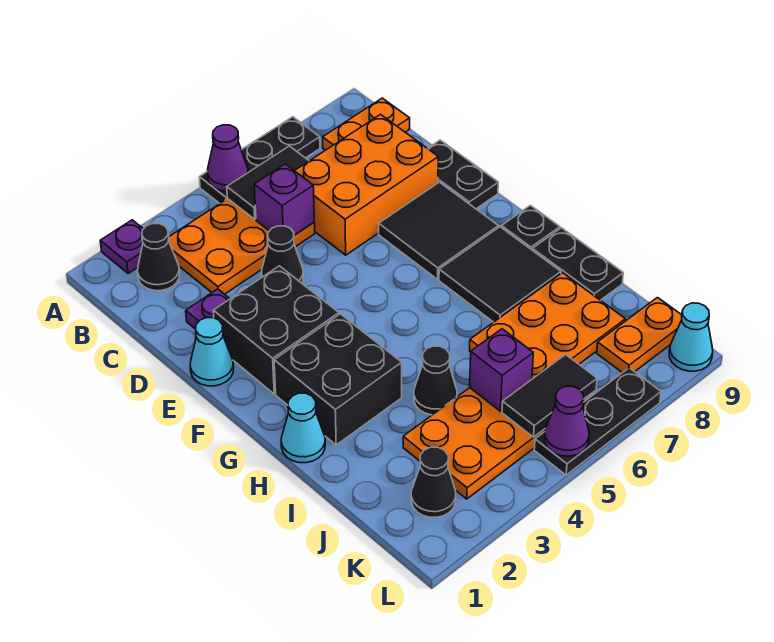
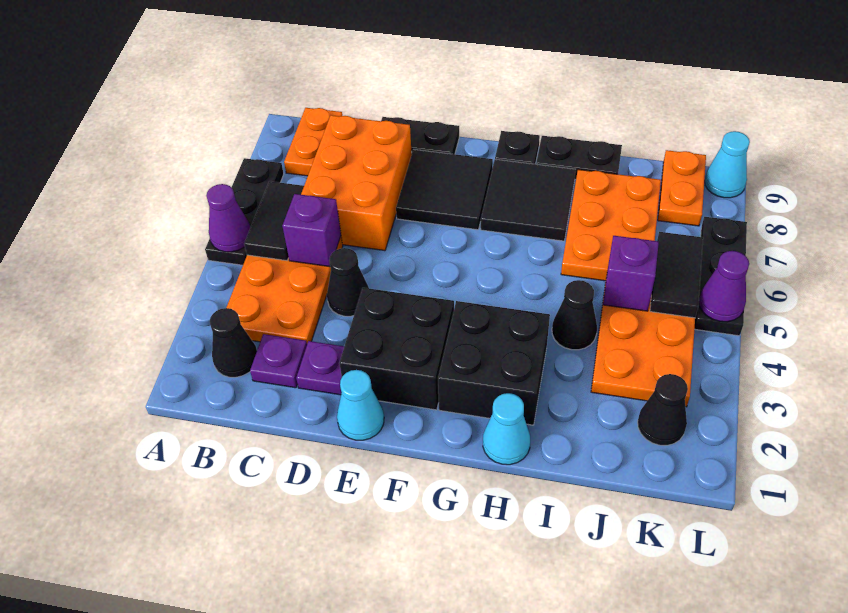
purple plate A2 level 1 -> purple plate C2 level 1

